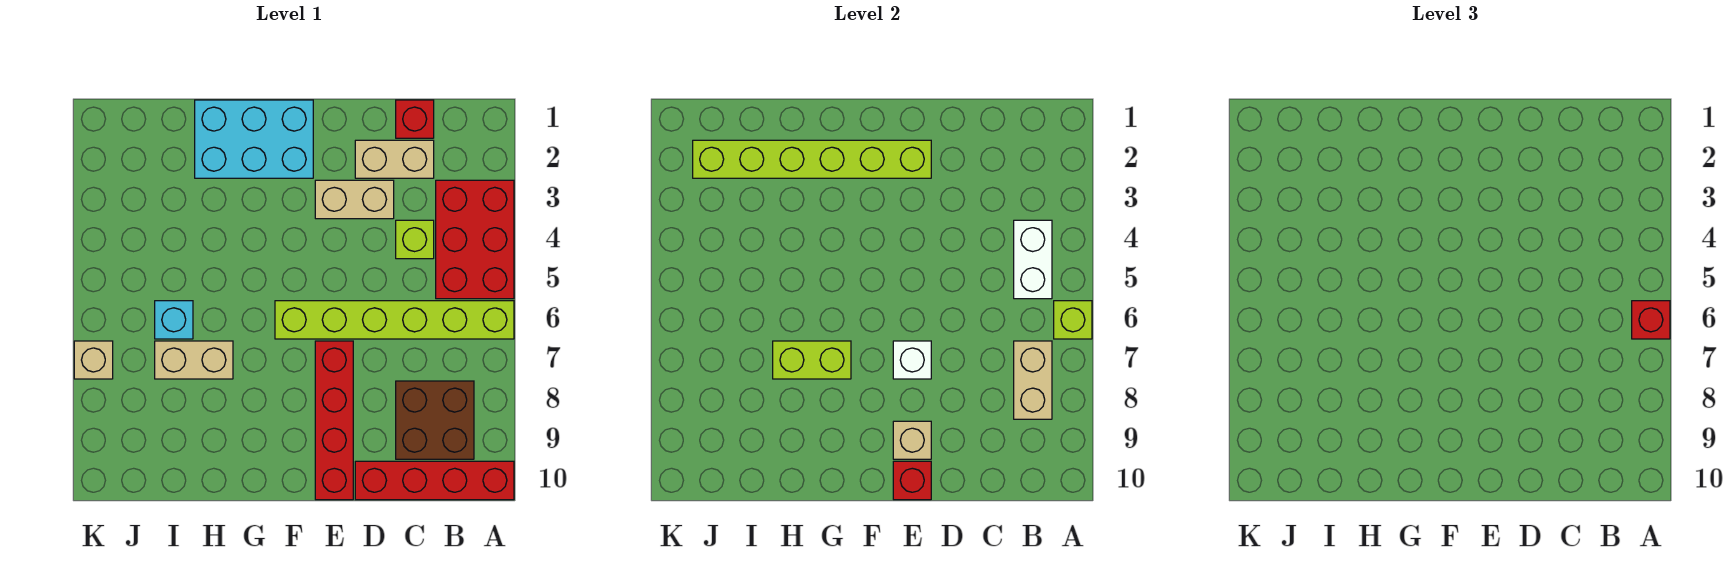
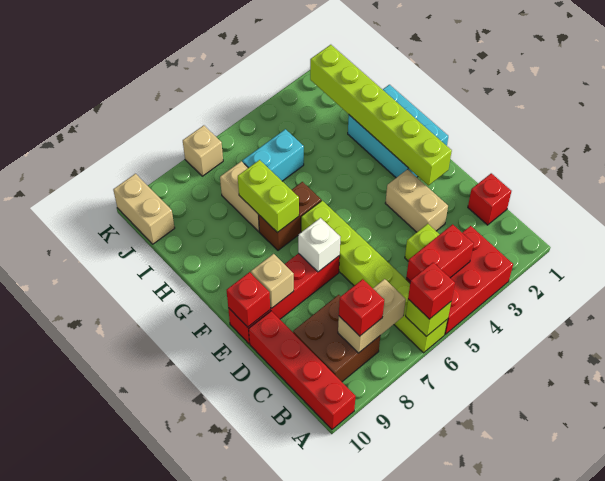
white brick B4:B5 level 2 -> red brick B4:B5 level 2
none -> red brick B8 level 3
tan brick C2:D2 level 1 -> tan brick J10:K10 level 1
none -> brown brick G6:G7 level 1
cyan brick I6 level 1 -> cyan brick I5:I6 level 1

